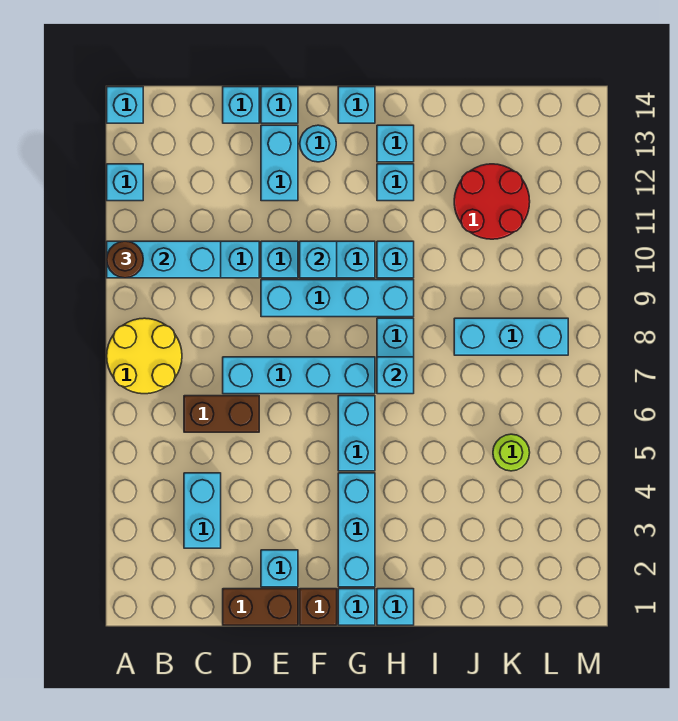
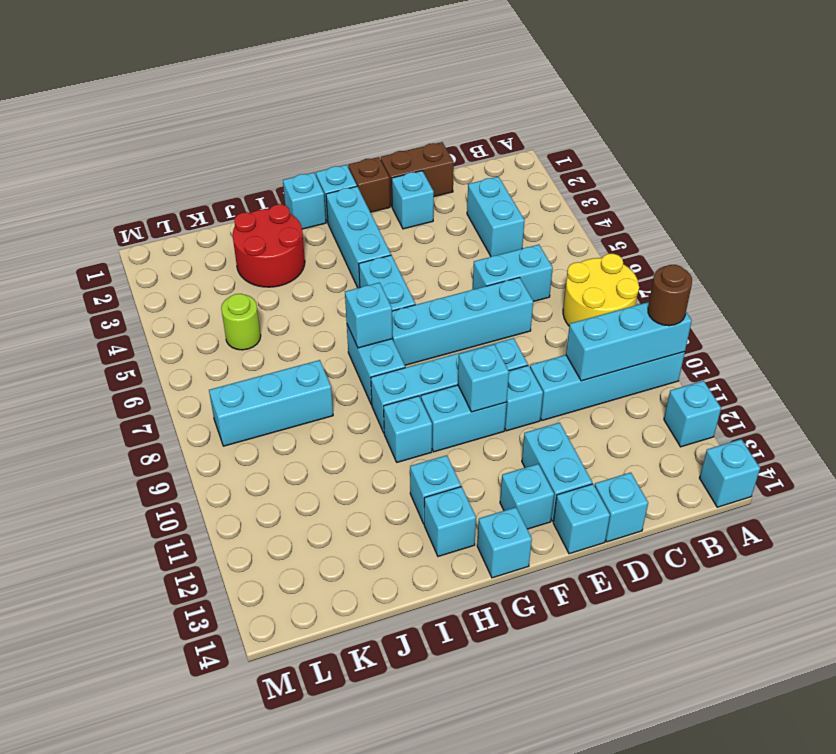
brown brick C6:D6 level 1 -> cyan brick C6:D6 level 1
cyan round brick F13 level 1 -> cyan brick F13 level 1
red round brick J11:K12 level 1 -> red round brick I2:J3 level 1

